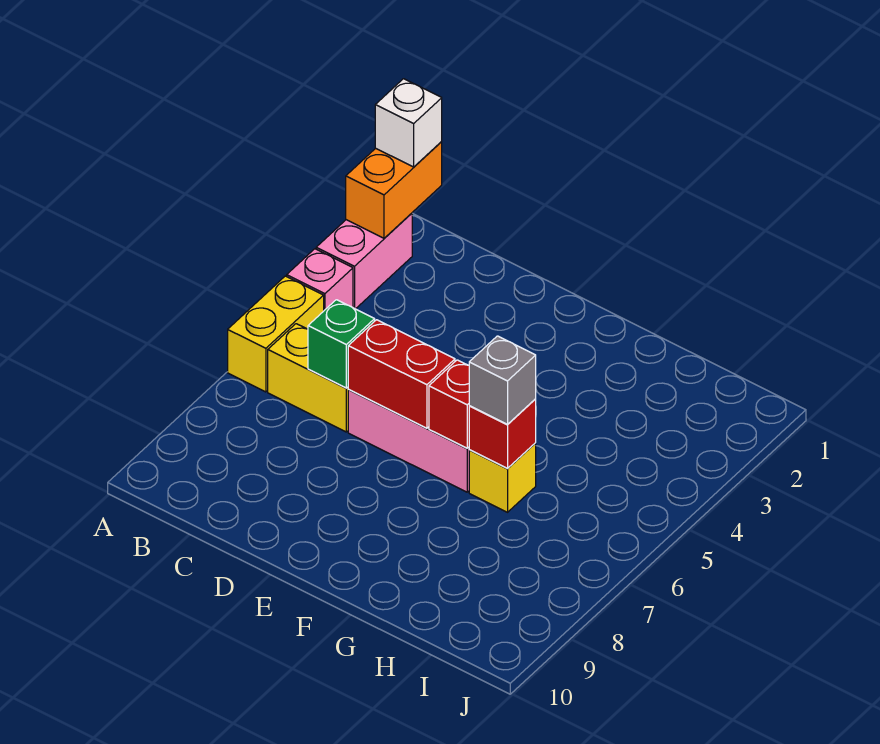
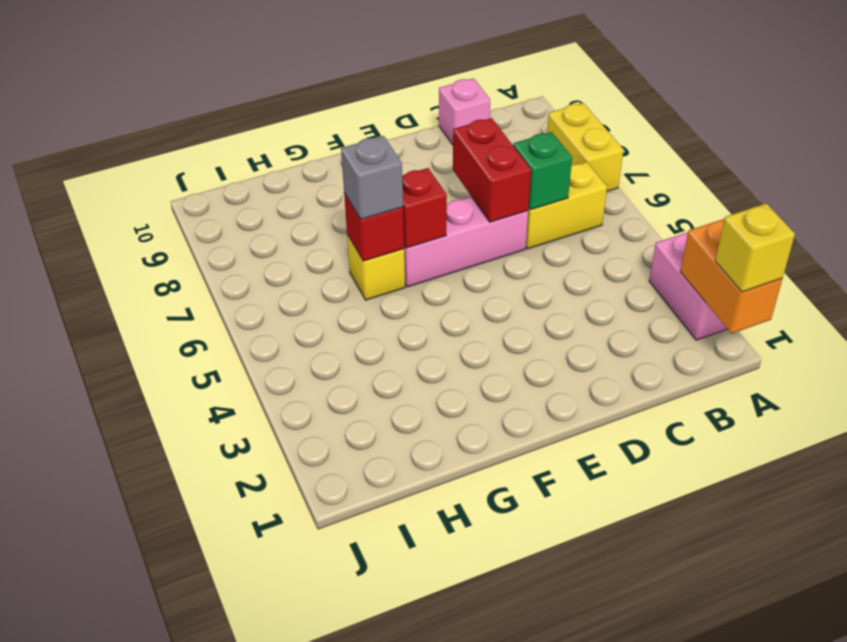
white brick A1 level 3 -> yellow brick A1 level 3
pink brick A4 level 1 -> pink brick C10 level 1
yellow brick A5:A6 level 1 -> yellow brick A7:A8 level 1
red brick D6:E6 level 2 -> red brick D6:D7 level 2

